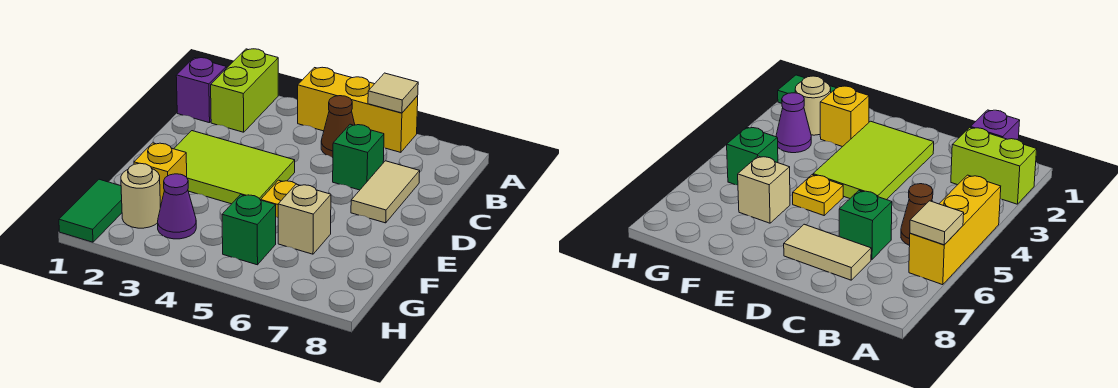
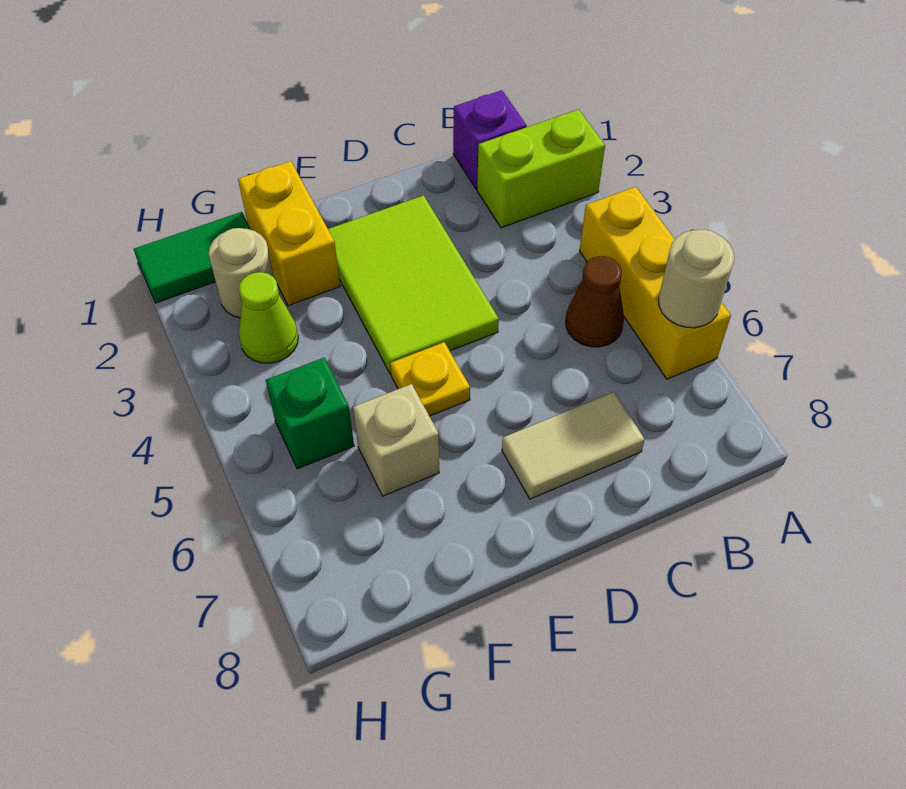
tan tile A6 level 2 -> tan round brick A6 level 2
green brick C6 level 1 -> none
yellow brick F2 level 1 -> yellow brick F1:F2 level 1
purple cone G3 level 1 -> lime cone G3 level 1

